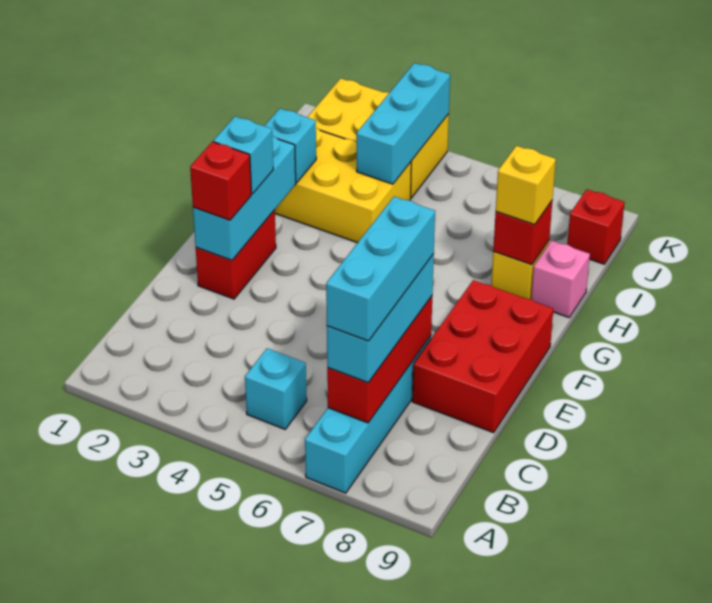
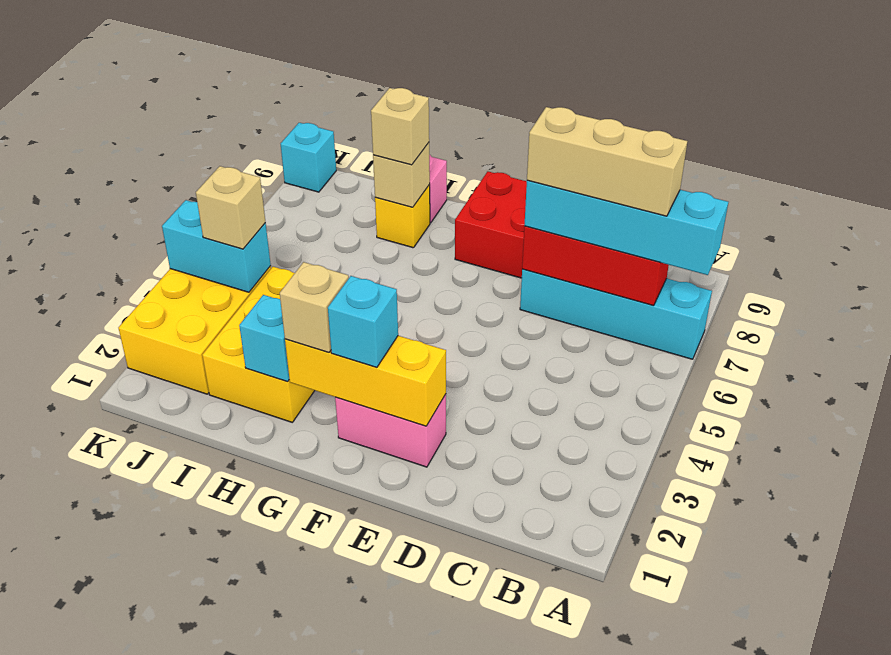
cyan brick B5 level 1 -> cyan brick K9 level 1
cyan brick B7:D7 level 3 -> cyan brick A7:D7 level 3
cyan brick B7:D7 level 4 -> tan brick B7:D7 level 4
red brick E2:F2 level 1 -> pink brick E2:F2 level 1
cyan brick E2:G2 level 2 -> yellow brick E2:G2 level 2
red brick E2 level 3 -> none
none -> tan brick G2 level 3
red brick H8 level 2 -> tan brick H8 level 2
yellow brick H8 level 3 -> tan brick H8 level 3
cyan brick I4:K4 level 2 -> cyan brick J4:K4 level 2
none -> tan brick J4 level 3
red brick J9 level 1 -> none

